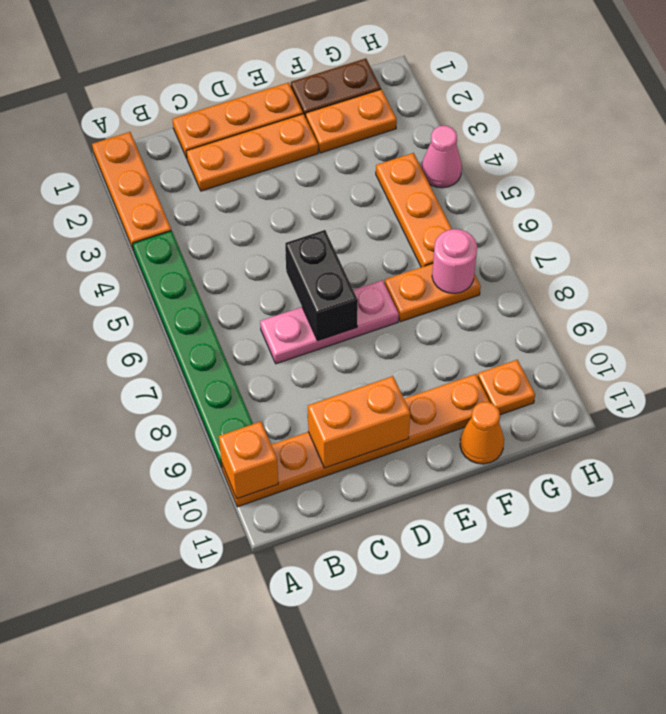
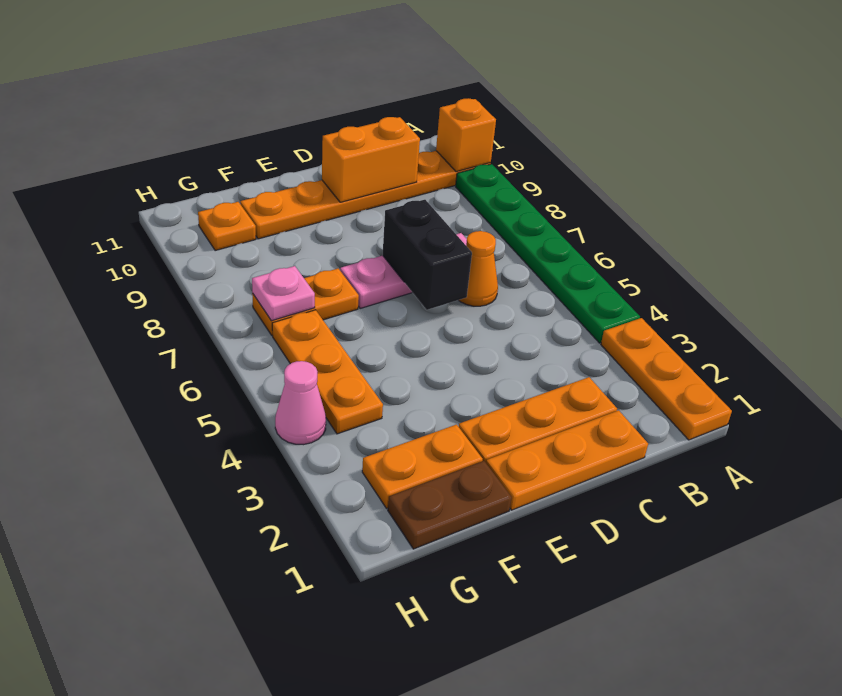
orange cone F11 level 1 -> orange cone C6 level 1
pink round brick G7 level 2 -> pink plate G7 level 2

